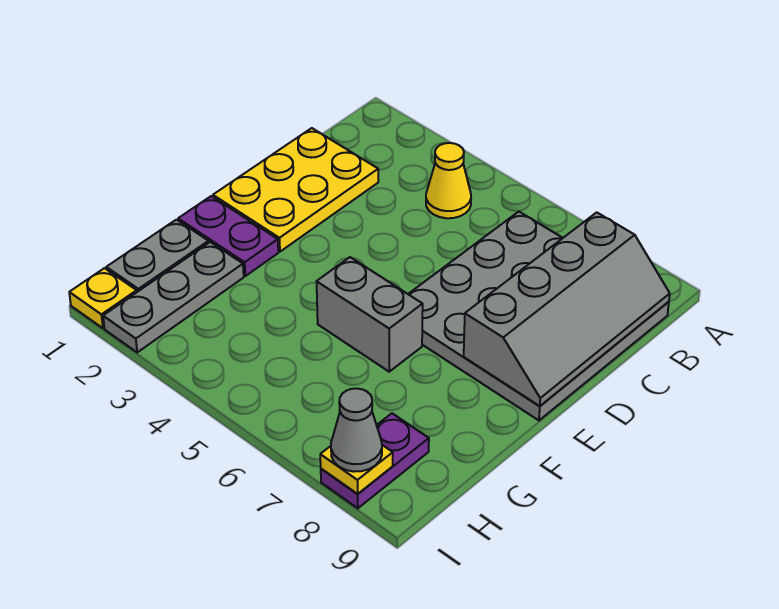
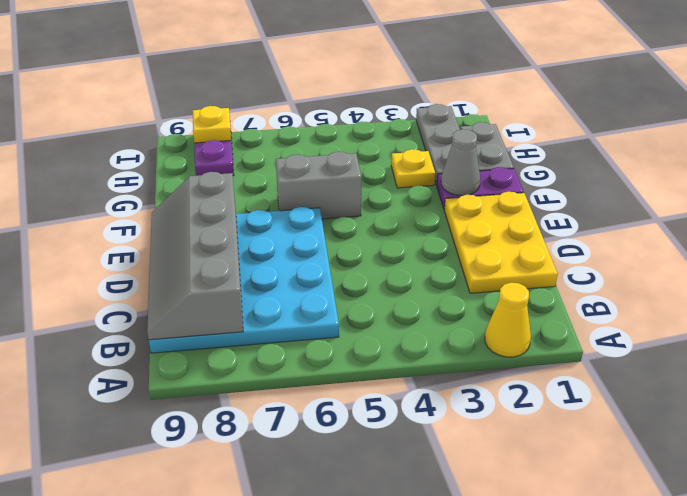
yellow cone B4 level 1 -> yellow cone A2 level 1
grey plate B6:E9 level 1 -> cyan plate B6:E9 level 1
yellow plate I1 level 1 -> yellow plate G3 level 1
grey cone I8 level 3 -> grey cone F2 level 2

